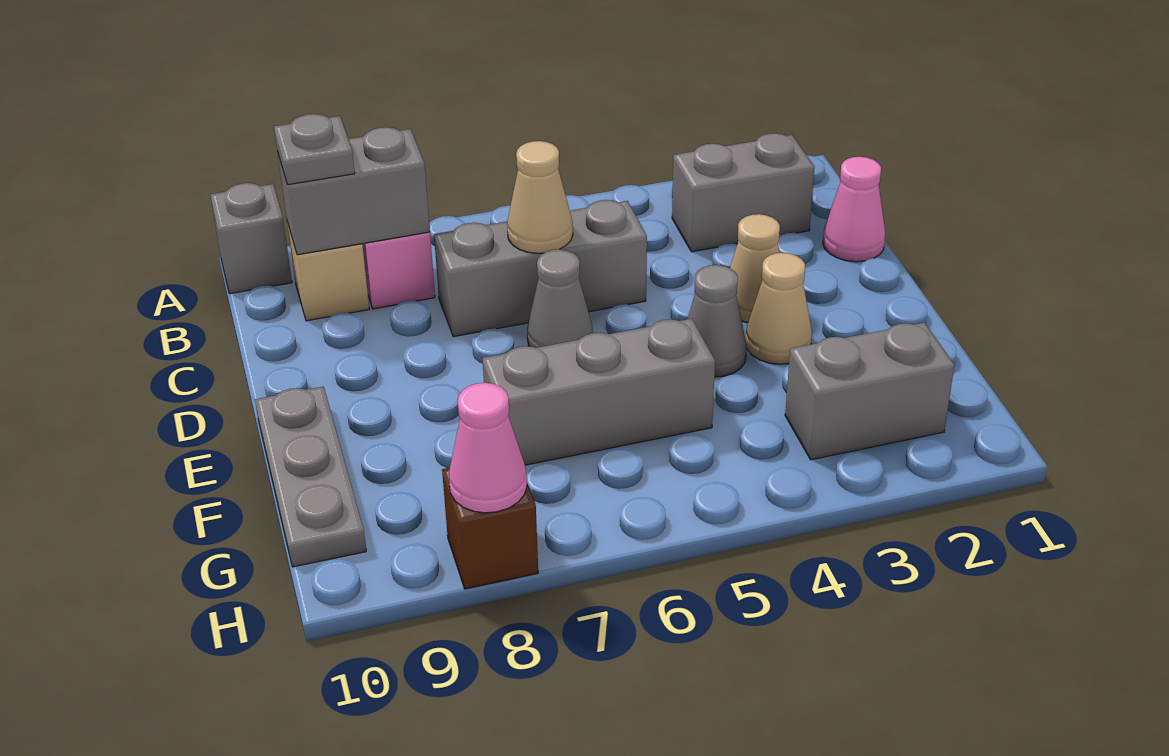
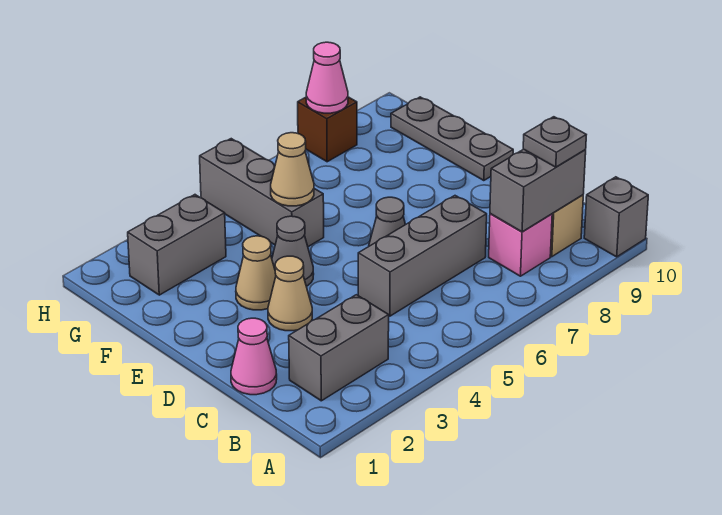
tan cone C6 level 2 -> tan cone F5 level 2
grey brick F5:F7 level 1 -> grey brick F5:H5 level 1

